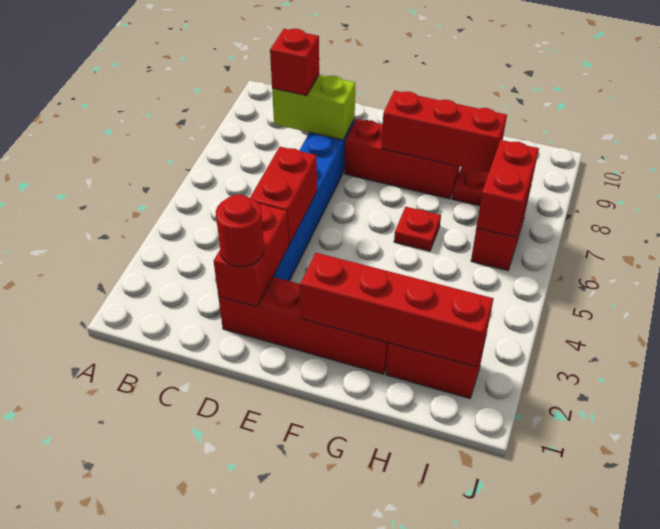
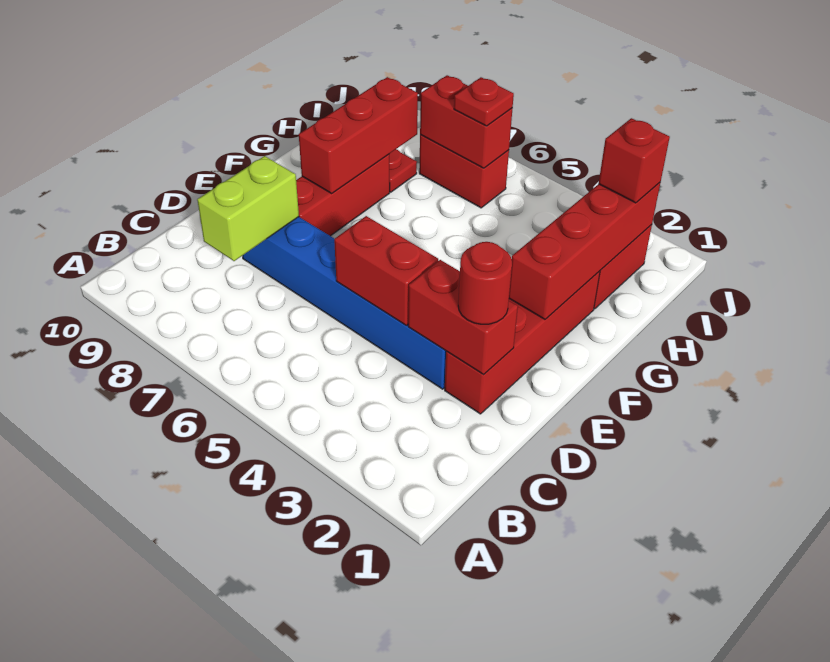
red brick C8 level 3 -> red brick I2 level 3
red plate G6 level 1 -> red plate I6 level 3

